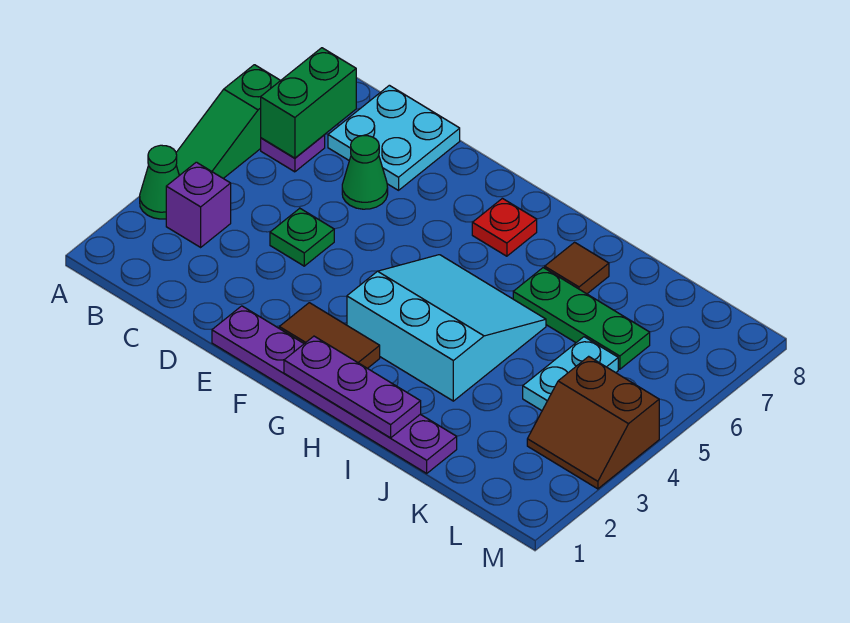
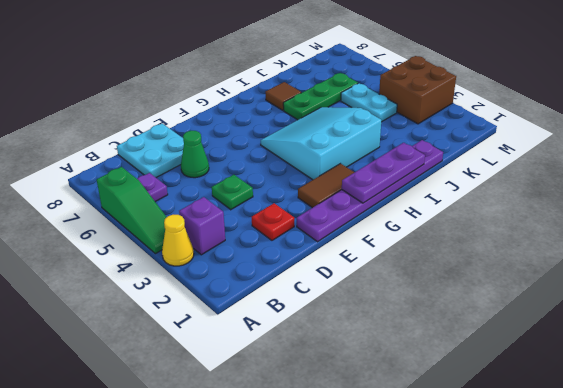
green cone A3 level 1 -> yellow cone A3 level 1
green brick B6:B7 level 2 -> none
red plate G7 level 1 -> red plate D2 level 1
brown slope L3:M4 level 1 top 4 -> brown brick L3:M4 level 1

